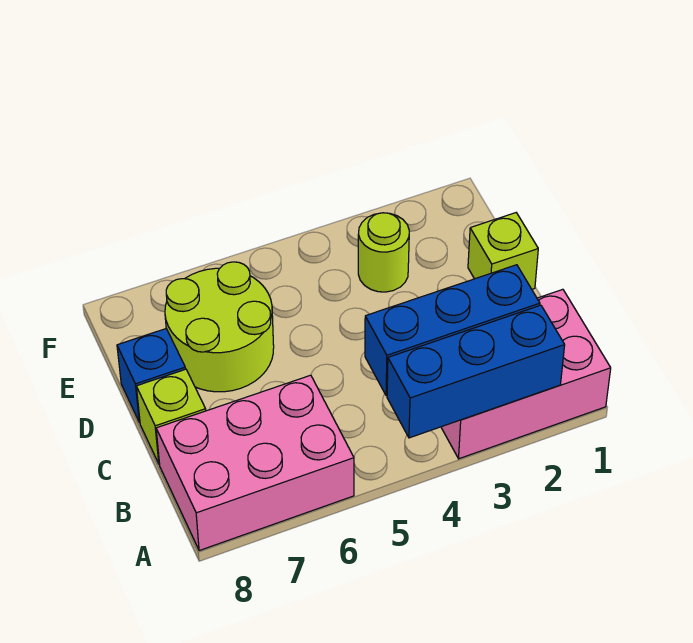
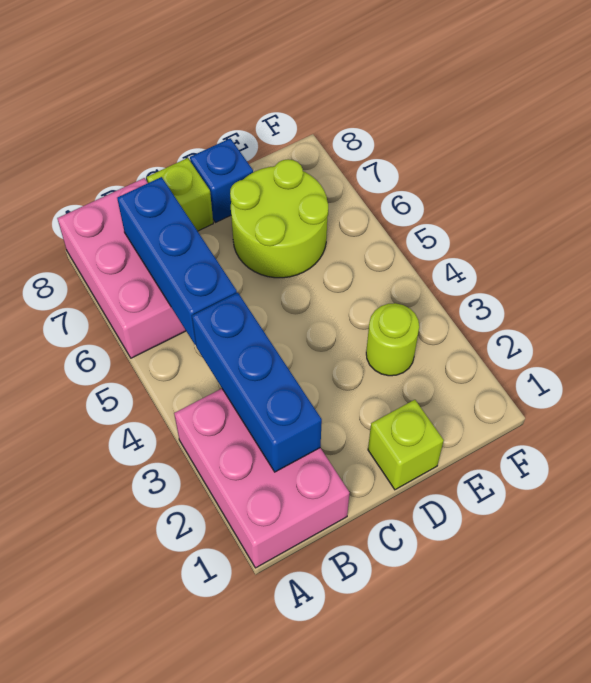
blue brick A2:A4 level 2 -> blue brick B5:B7 level 2

